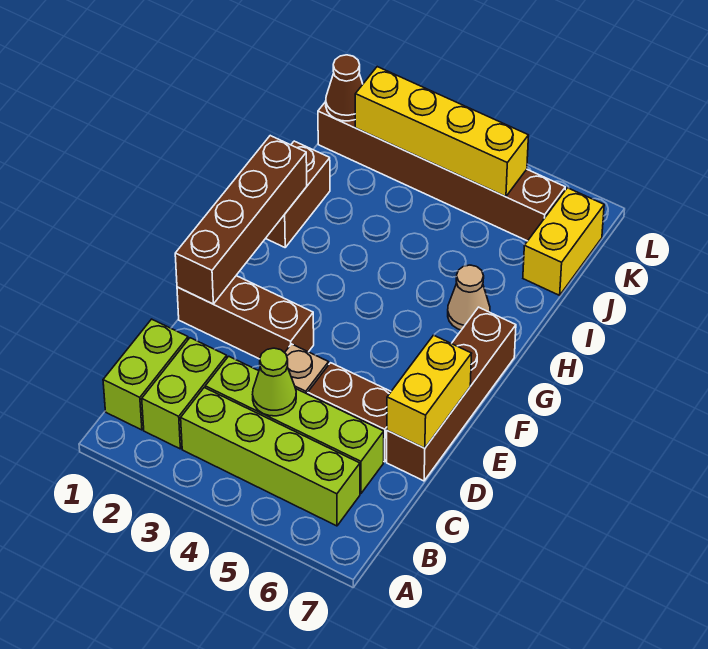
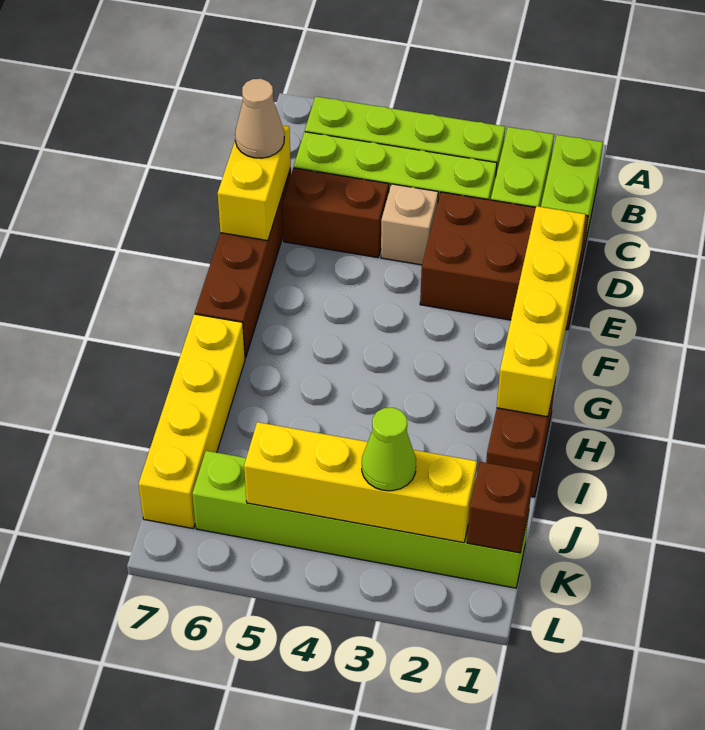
lime cone C4 level 2 -> lime cone K3 level 3
brown brick E1:E3 level 1 -> brown brick D1:E3 level 1
brown brick E1:H1 level 2 -> yellow brick E1:H1 level 2
tan cone H6 level 1 -> tan cone D7 level 3
yellow brick J7:K7 level 1 -> yellow brick H7:K7 level 1
brown brick K1:K6 level 1 -> lime brick K1:K6 level 1
brown cone K1 level 2 -> brown brick K1 level 2

